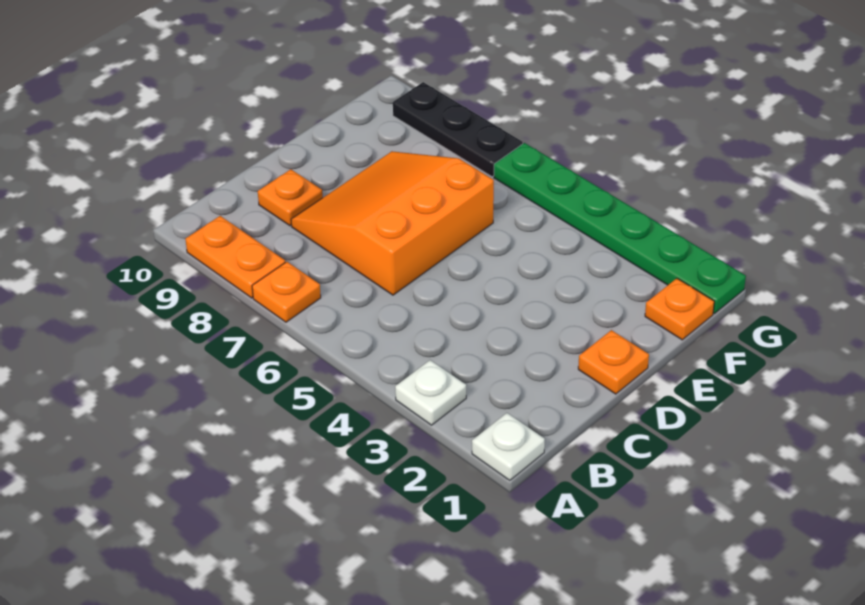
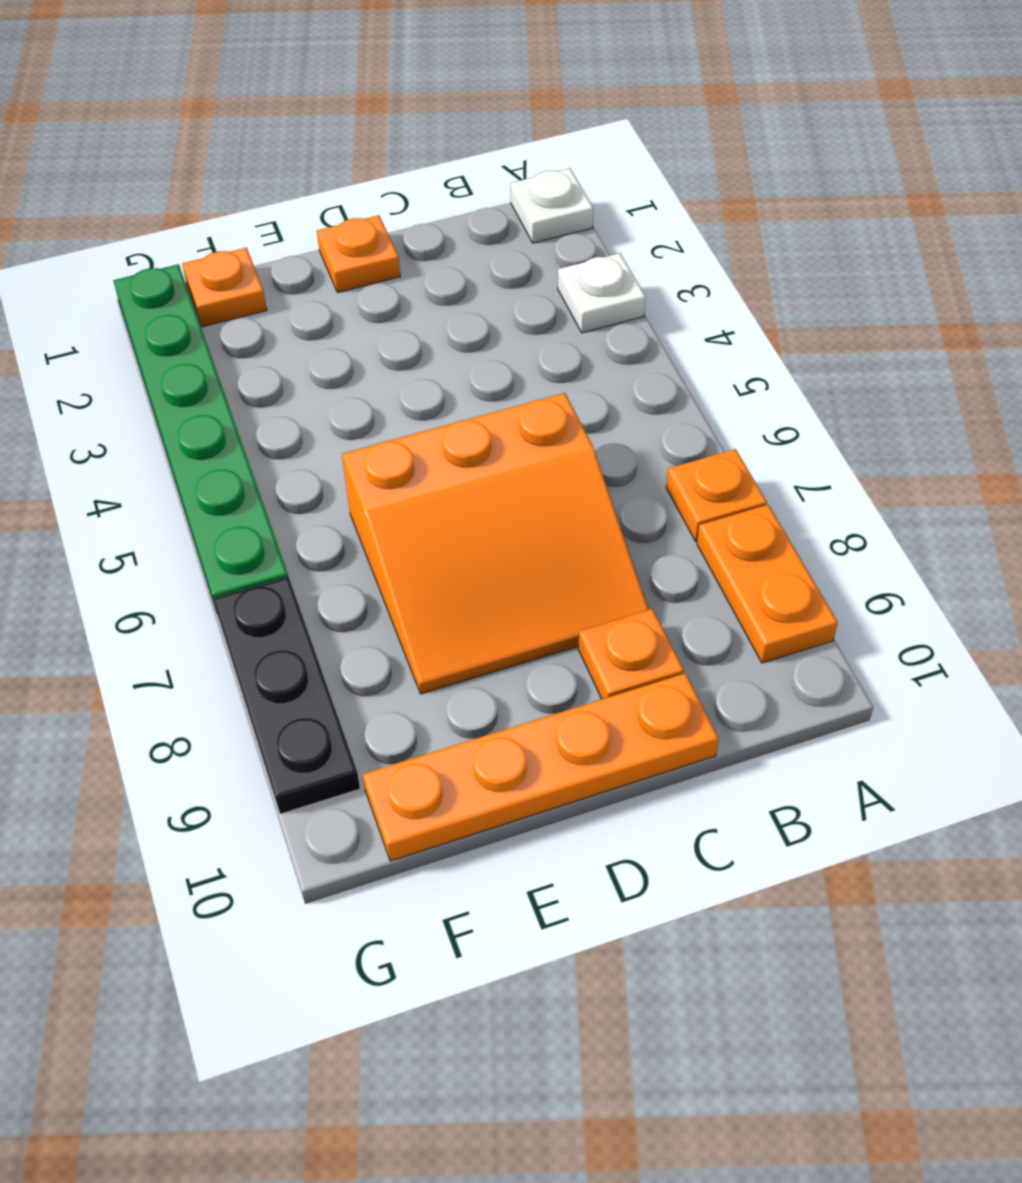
none -> orange plate C10:F10 level 1

